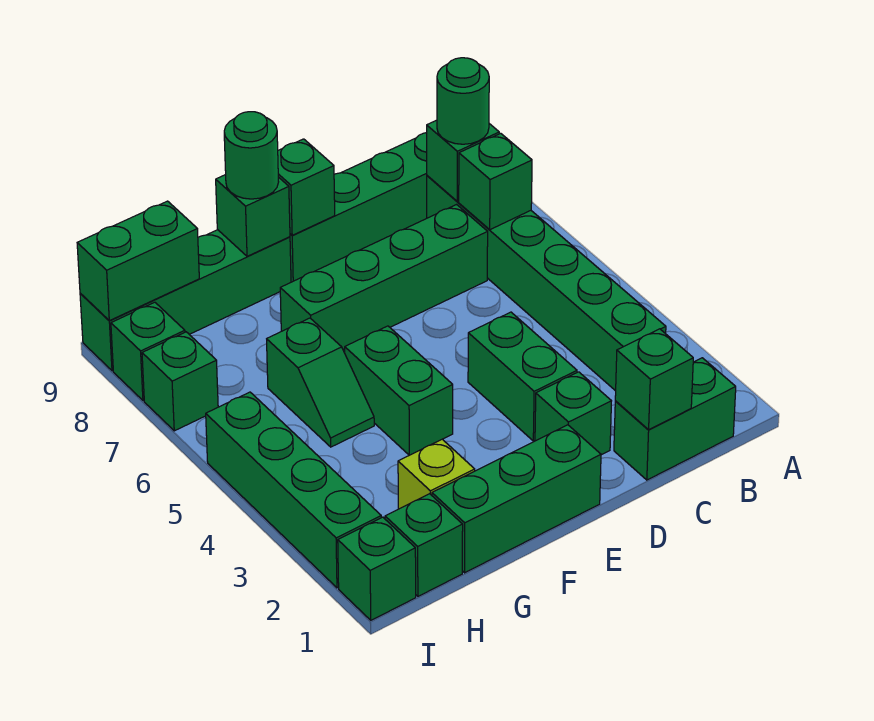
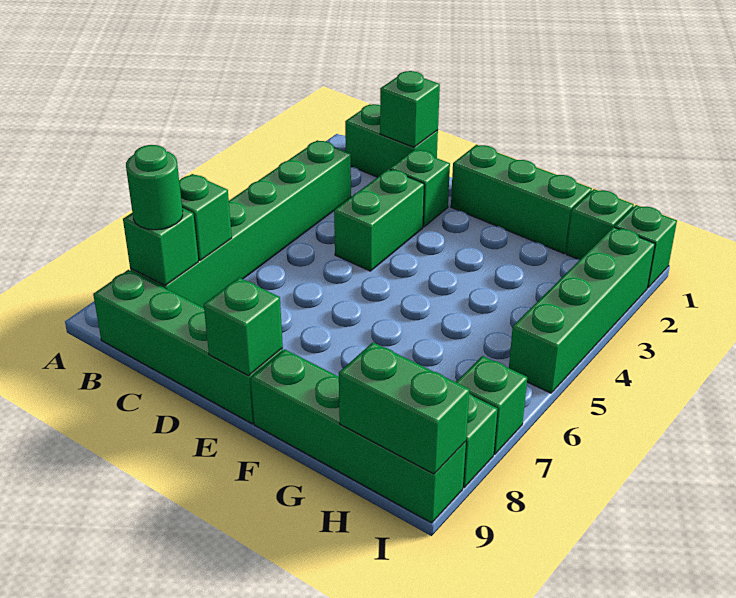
green brick C7:F7 level 1 -> none
green brick F4:F5 level 1 -> none
green brick F9 level 2 -> none
green round brick F9 level 3 -> none
lime brick G2 level 1 -> none
green slope G5:G6 level 1 top 6 -> none

